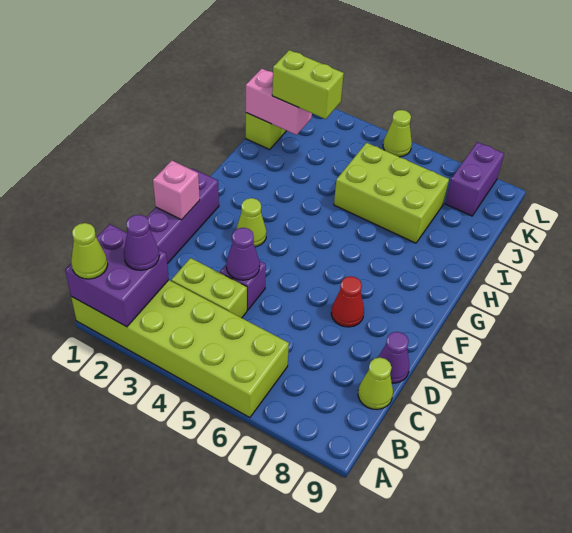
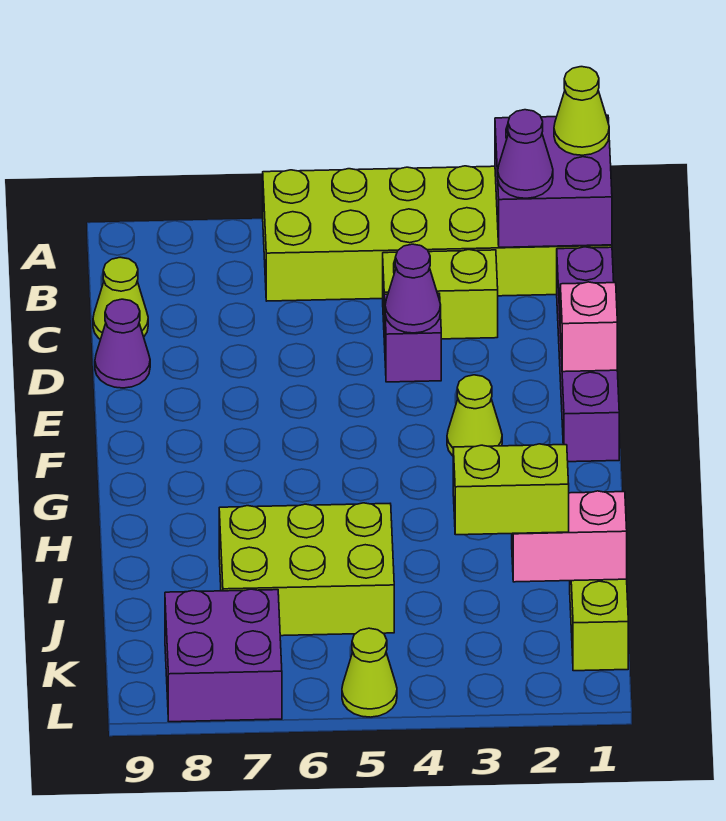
red cone E7 level 1 -> none
purple brick K8:L8 level 1 -> purple brick K7:L8 level 1

